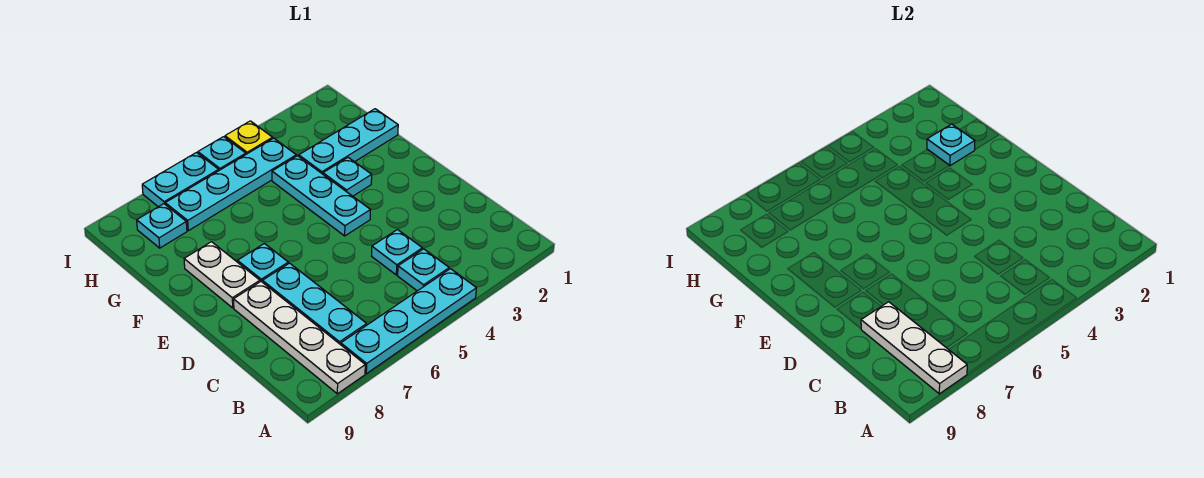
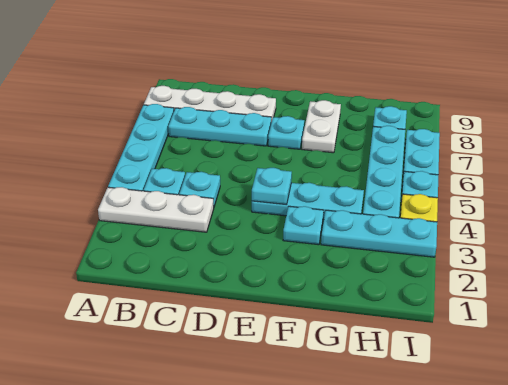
white plate A8:C8 level 2 -> white plate A3:C3 level 1
white plate E8:F8 level 1 -> white plate F7:F8 level 1
cyan plate G1:G3 level 1 -> cyan plate G3:I3 level 1
cyan plate G2 level 2 -> cyan plate E4 level 2

